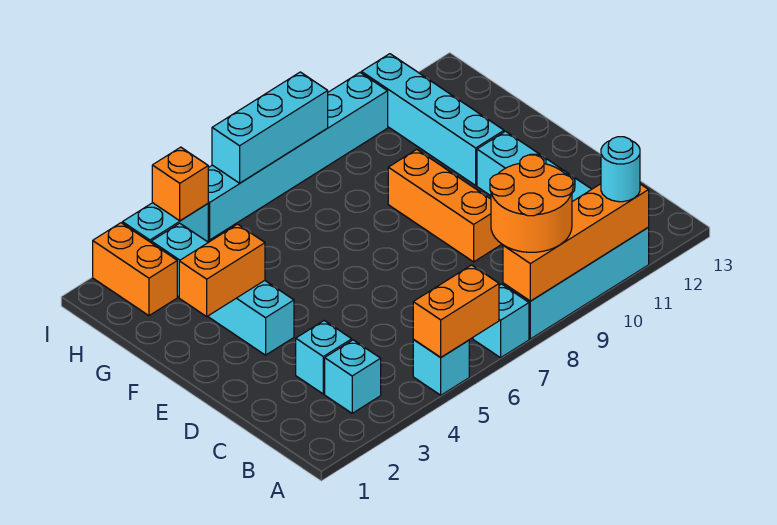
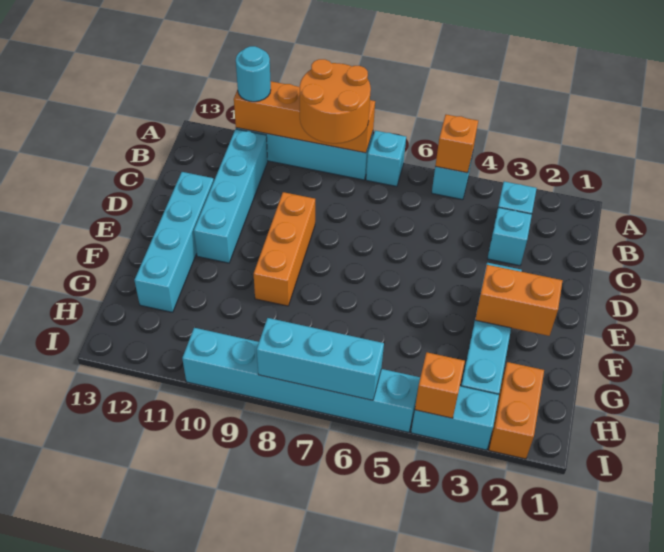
orange brick A5:A6 level 2 -> orange brick A5 level 2
cyan brick F11:I11 level 1 -> cyan brick D12:G12 level 1

